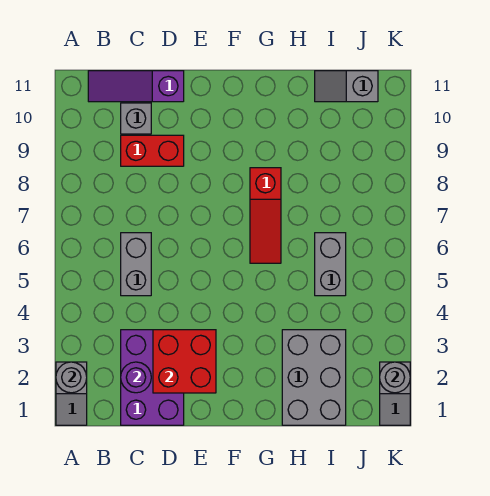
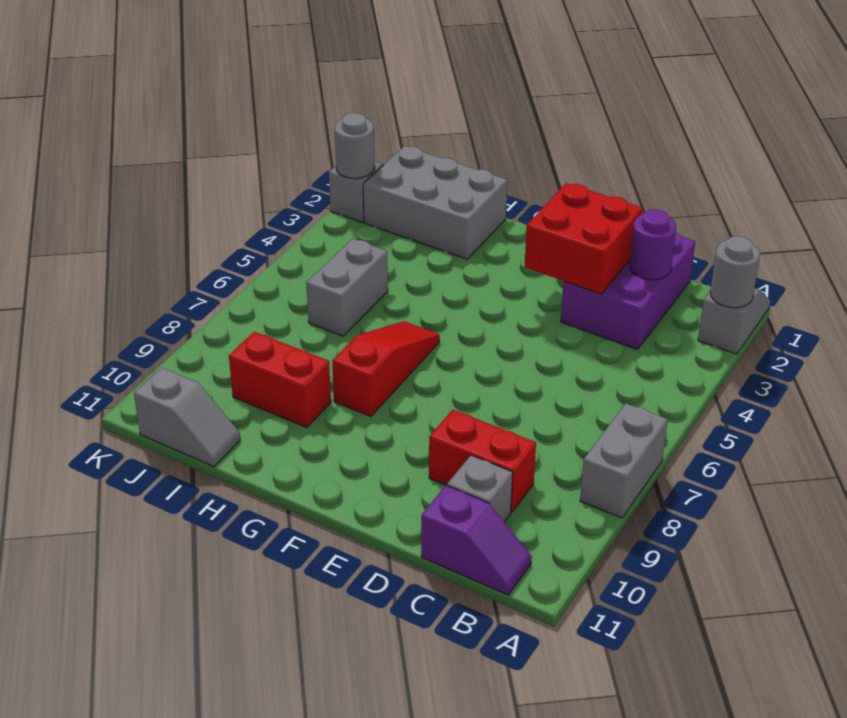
purple slope B11:D11 level 1 top D -> purple slope B11:C11 level 1 top C
grey brick C5:C6 level 1 -> grey brick A7:A8 level 1
grey brick H1:I3 level 1 -> grey brick H1:J2 level 1
none -> red brick H9:I9 level 1

